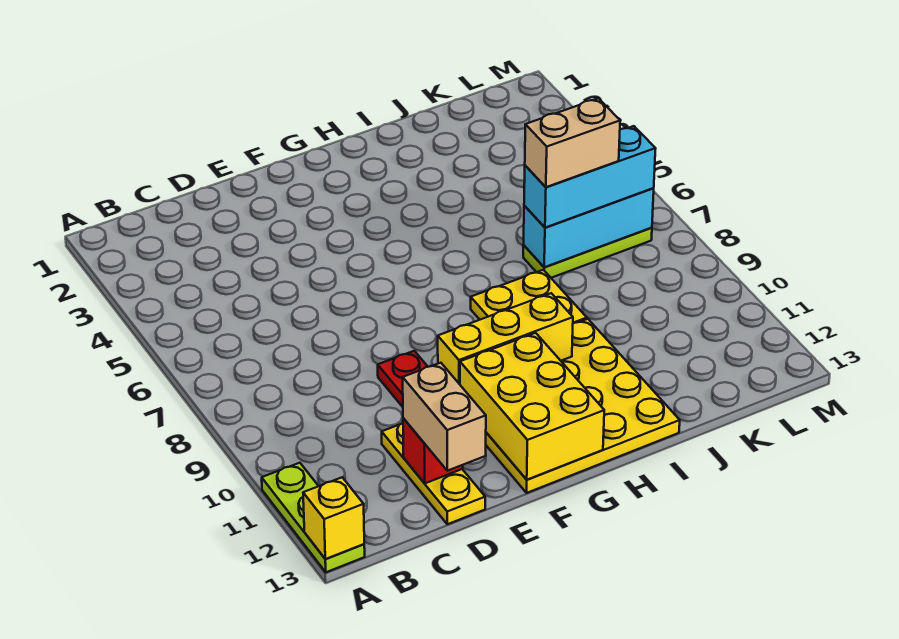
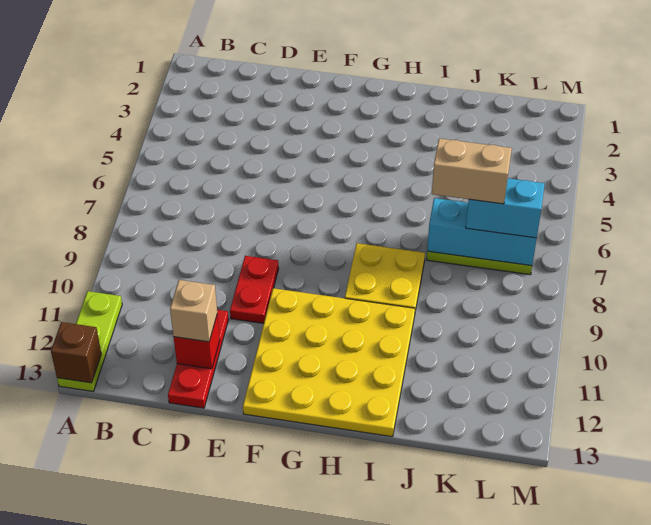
yellow brick A13 level 2 -> brown brick A13 level 2
yellow plate D11:D13 level 1 -> red plate D11:D13 level 1
tan brick D12:D13 level 3 -> tan brick D12 level 3
yellow brick F10:H10 level 2 -> none
yellow brick F11:G13 level 2 -> none
cyan brick J7:L7 level 3 -> cyan brick K7:L7 level 3

